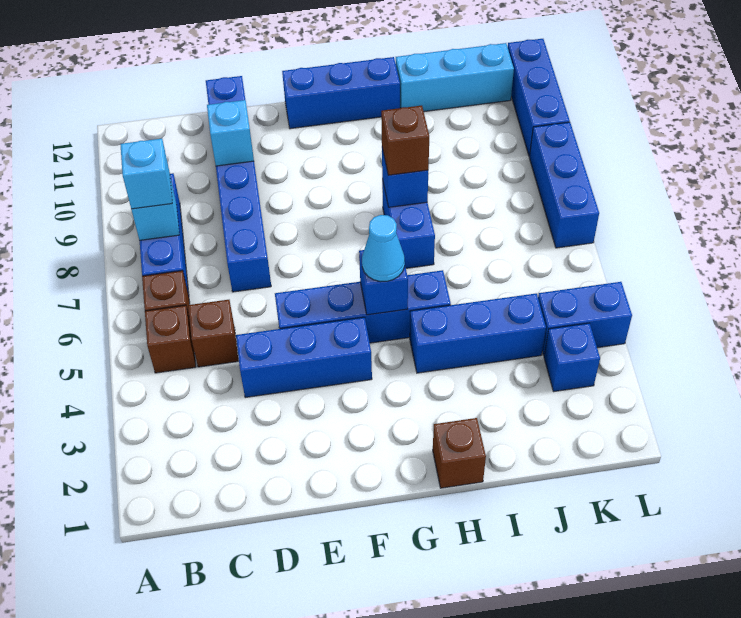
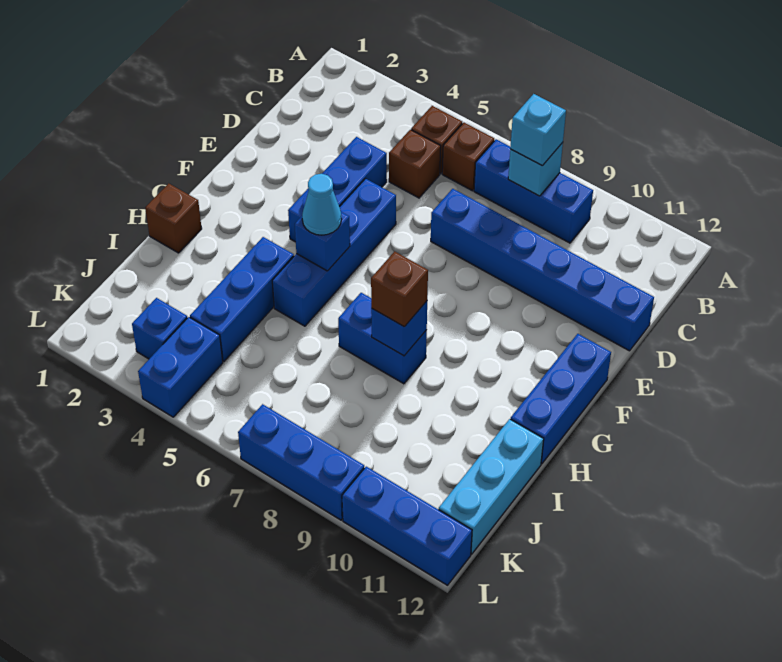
cyan brick D10 level 2 -> none

